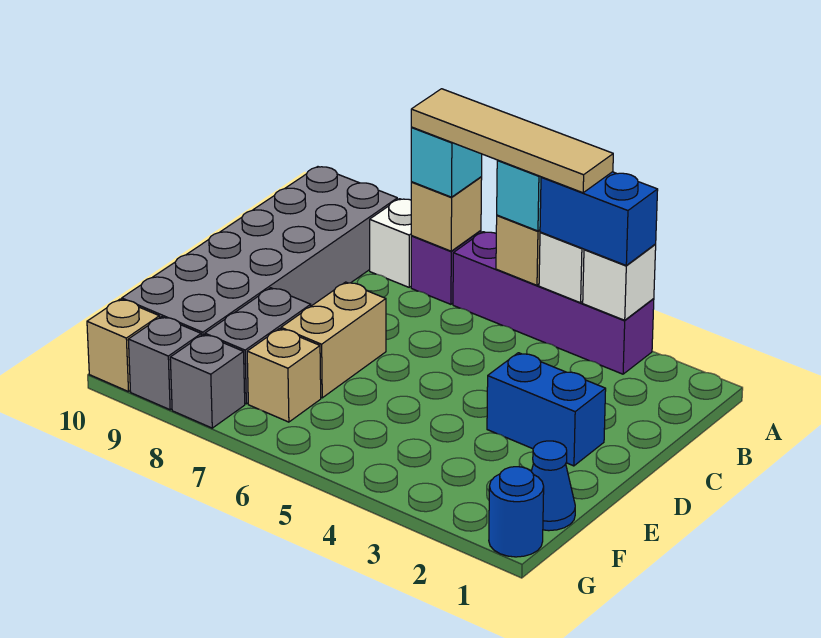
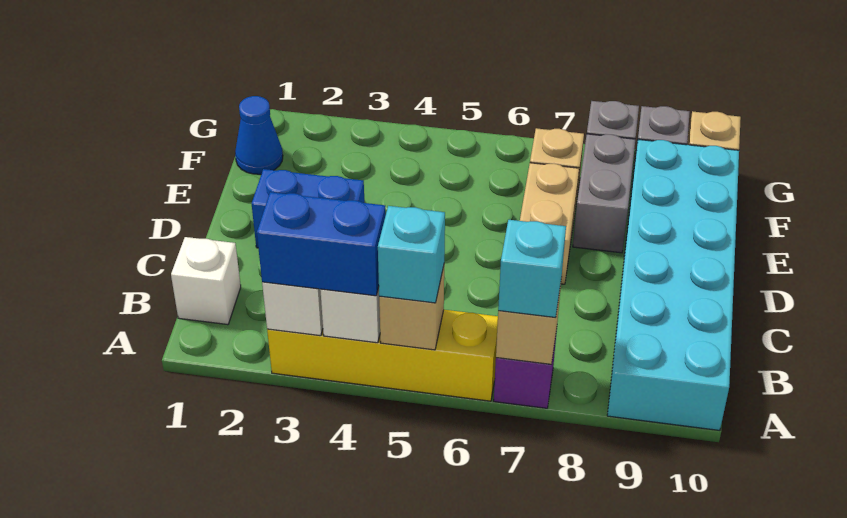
purple brick A3:A6 level 1 -> yellow brick A3:A6 level 1
tan tile A4:A7 level 4 -> none
white brick A8 level 1 -> white brick B1 level 1
grey brick A9:F10 level 1 -> cyan brick A9:F10 level 1
blue round brick G1 level 1 -> none

